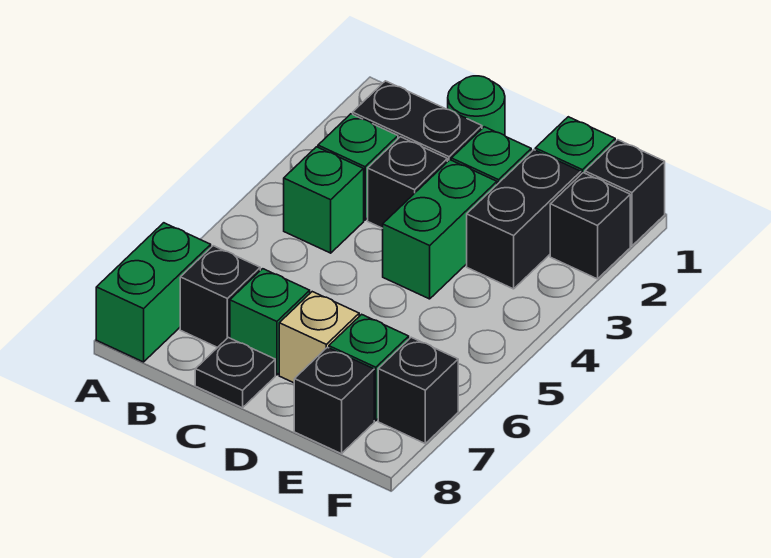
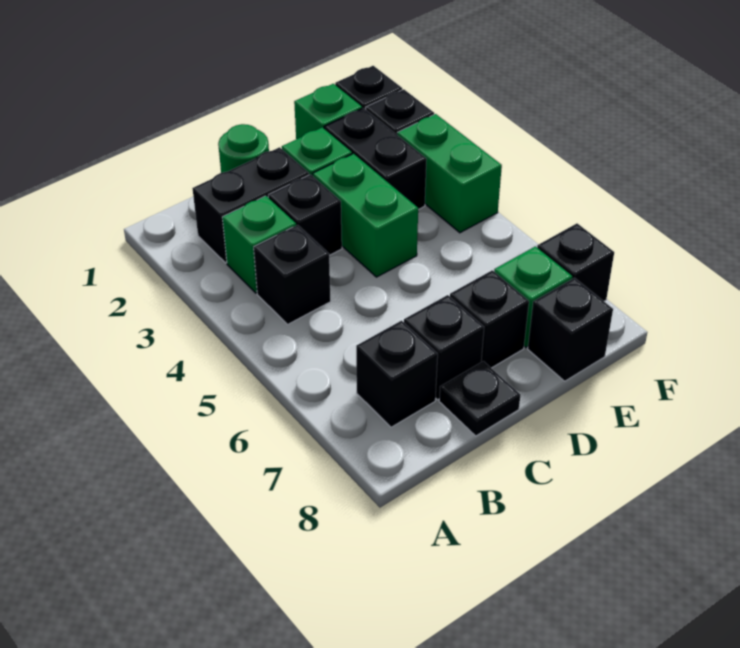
green brick A7:A8 level 1 -> green brick F3:F4 level 1
green brick B4 level 1 -> black brick B4 level 1
green brick C7 level 1 -> black brick C7 level 1
tan brick D7 level 1 -> black brick D7 level 1

